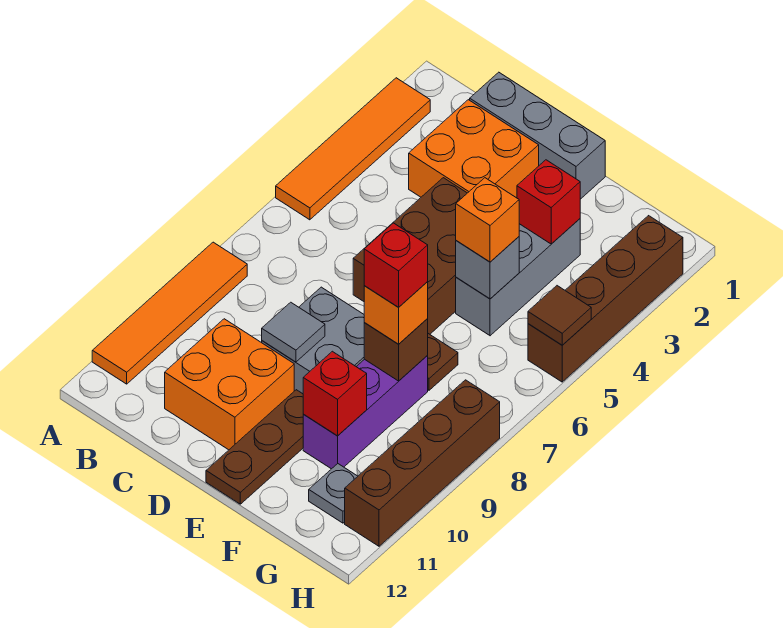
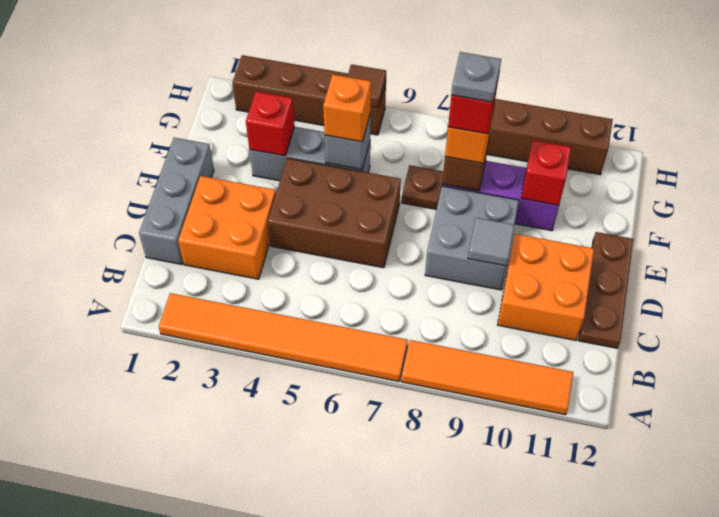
orange tile A2:A5 level 1 -> orange tile A2:A7 level 1
brown plate E10:E12 level 1 -> brown plate C12:E12 level 1
grey plate G11 level 1 -> grey plate F8 level 5

